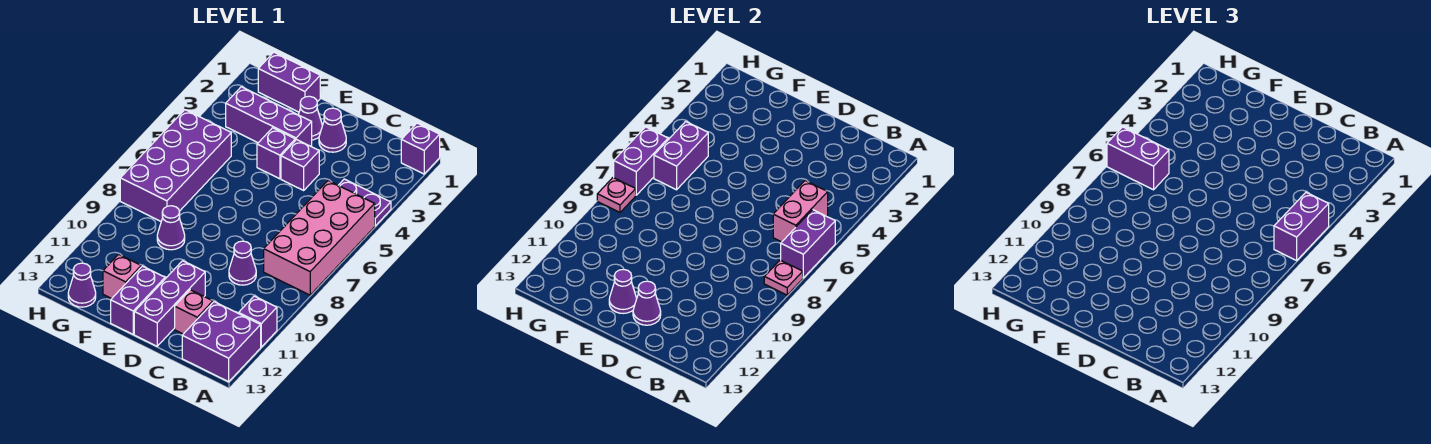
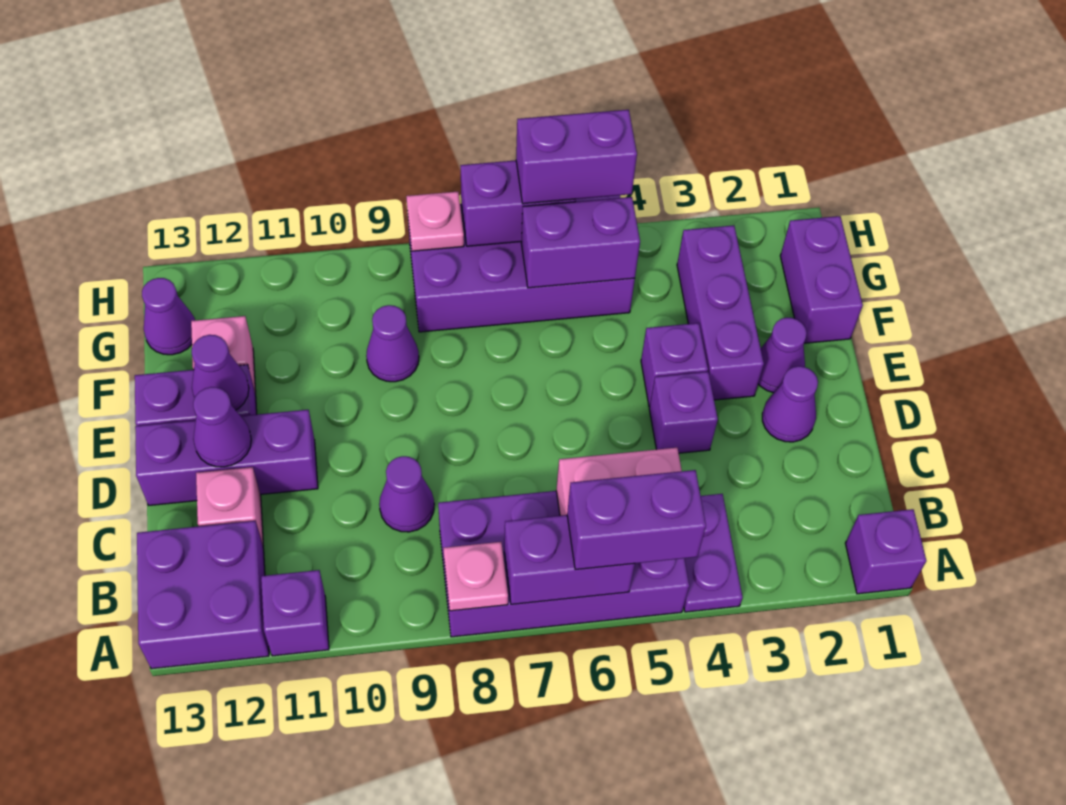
pink brick A5:B8 level 1 -> purple brick A5:B8 level 1
purple brick G6:H6 level 3 -> purple brick H5:H6 level 3

